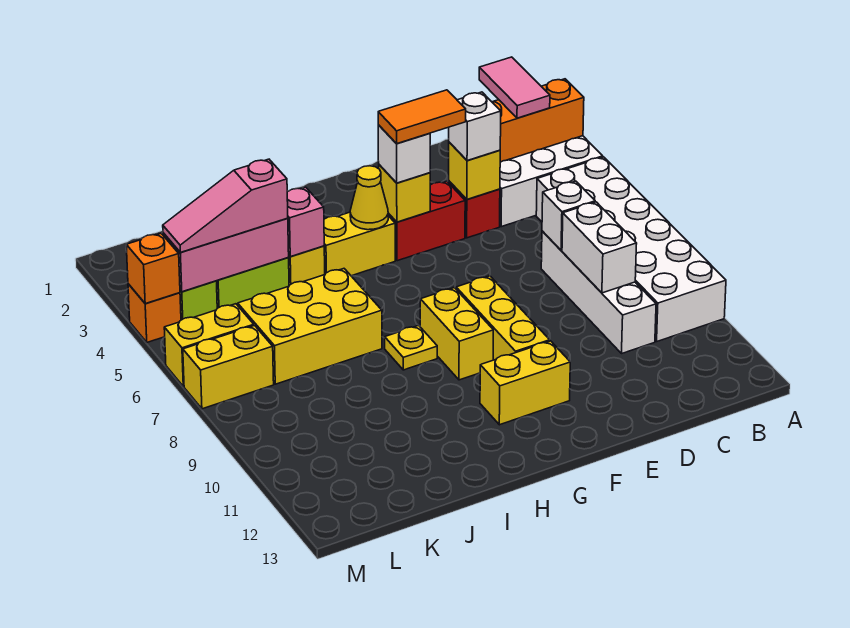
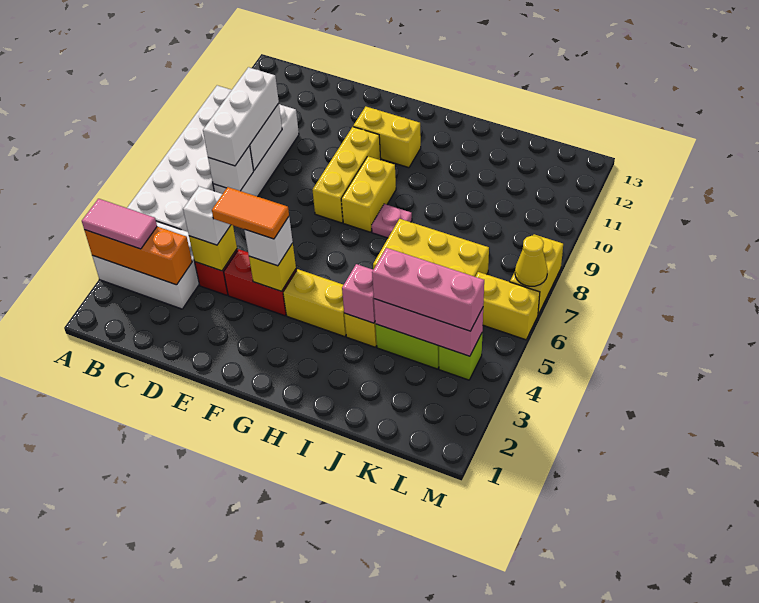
pink tile B2:B3 level 3 -> pink tile A3:B3 level 3
none -> white brick C7:C9 level 3
yellow cone G4 level 2 -> yellow cone M7 level 2
yellow plate H8 level 1 -> pink plate H8 level 1
pink slope J4:L4 level 3 top J -> pink brick J4:L4 level 3
yellow brick L7:M7 level 1 -> yellow brick M7:M8 level 1
orange brick M4 level 1 -> none
orange brick M4 level 2 -> none

